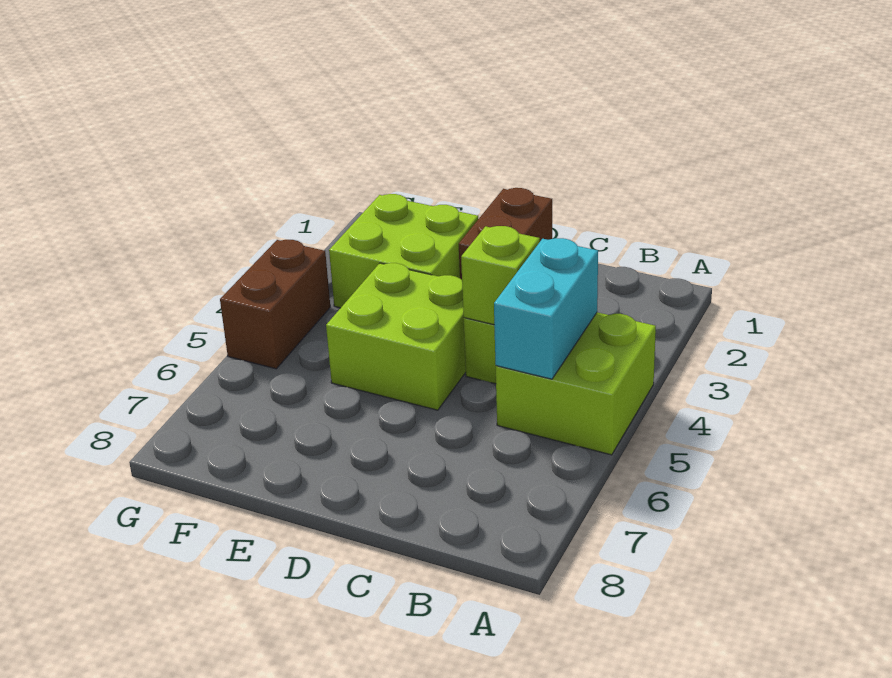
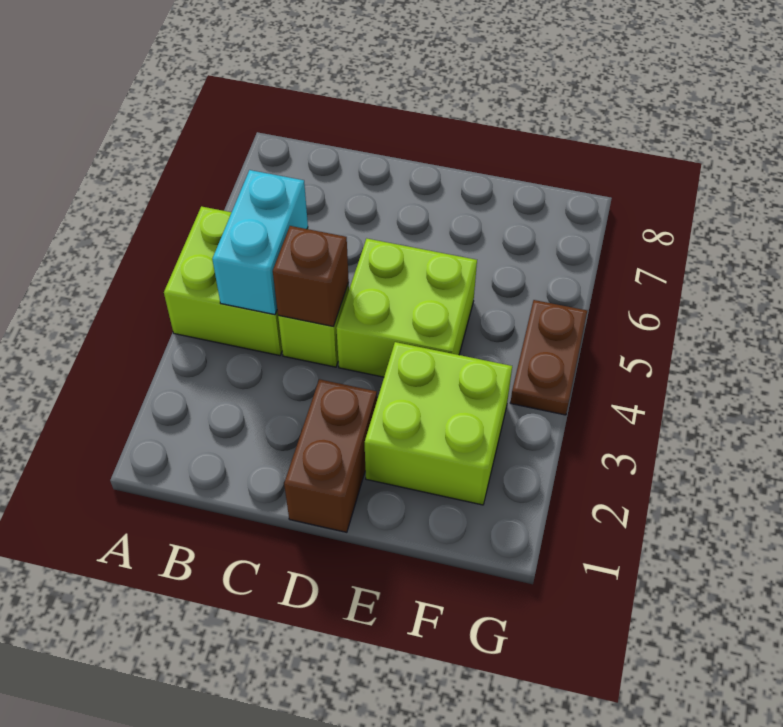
lime brick C4 level 2 -> brown brick C4 level 2
brown brick G4:G5 level 1 -> brown plate G4:G5 level 1

